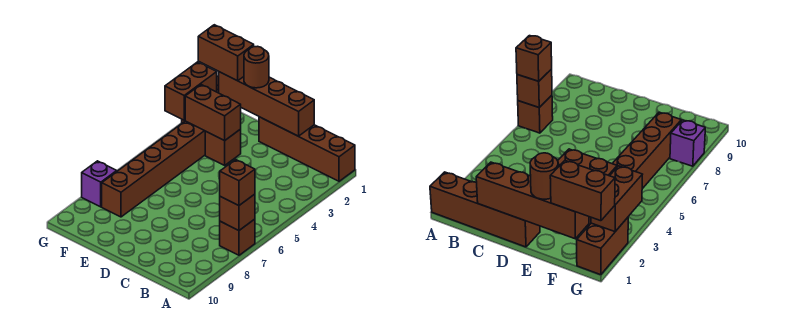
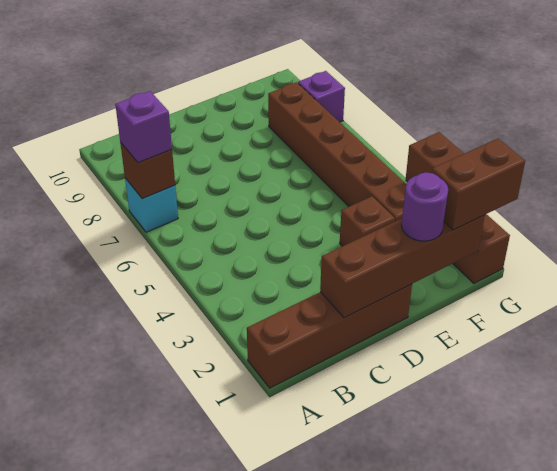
brown brick A7 level 1 -> cyan brick A7 level 1
brown brick A7 level 3 -> purple brick A7 level 3
brown round brick E1 level 3 -> purple round brick E1 level 3
brown brick E3:F3 level 2 -> none

